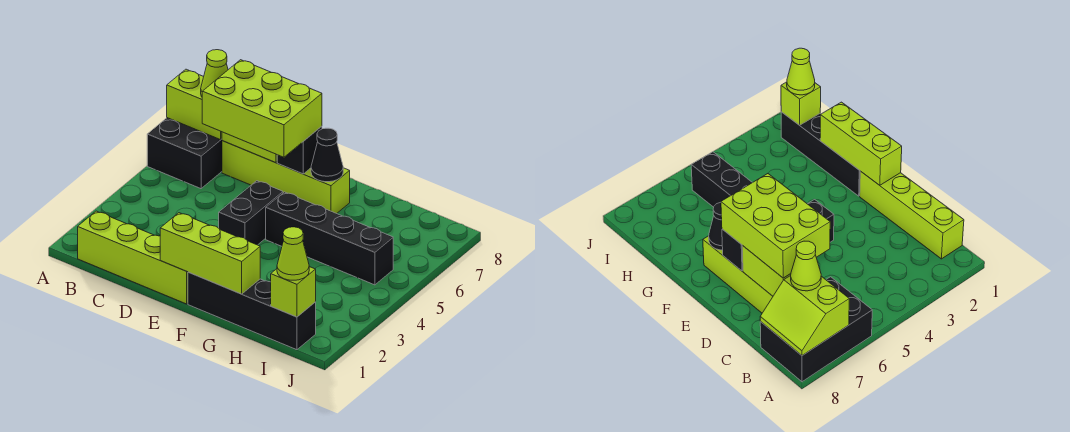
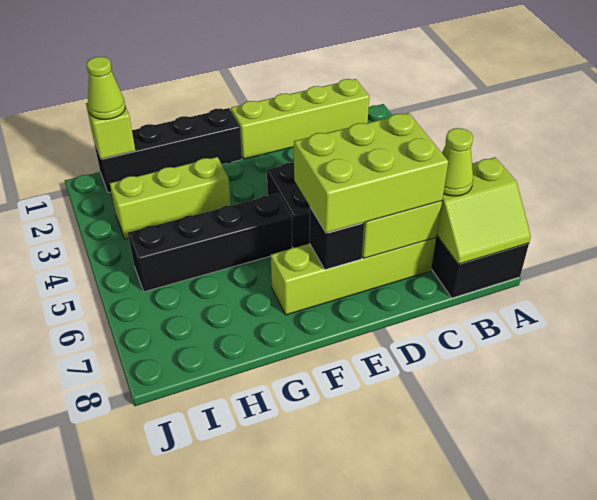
lime brick E1:G1 level 2 -> lime brick G3:I3 level 1
black cone F7 level 2 -> none

